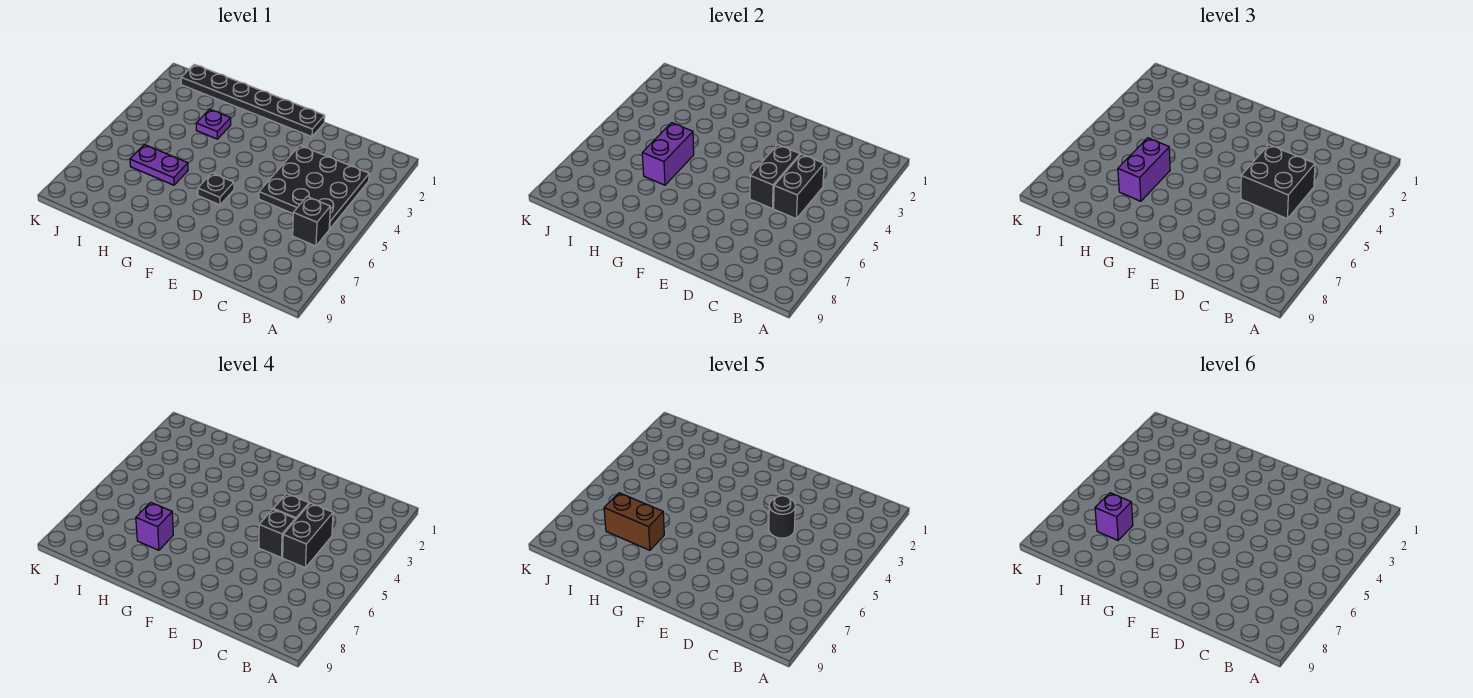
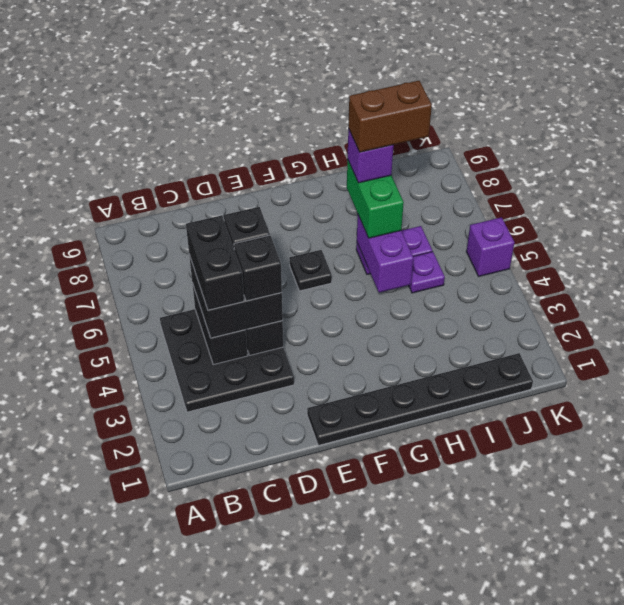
black brick B6 level 1 -> none
black round brick D4 level 5 -> none
purple plate H3 level 1 -> purple plate I5 level 1
purple brick H6:H7 level 3 -> green brick H6:H7 level 3
purple brick I7 level 6 -> purple brick K5 level 1

